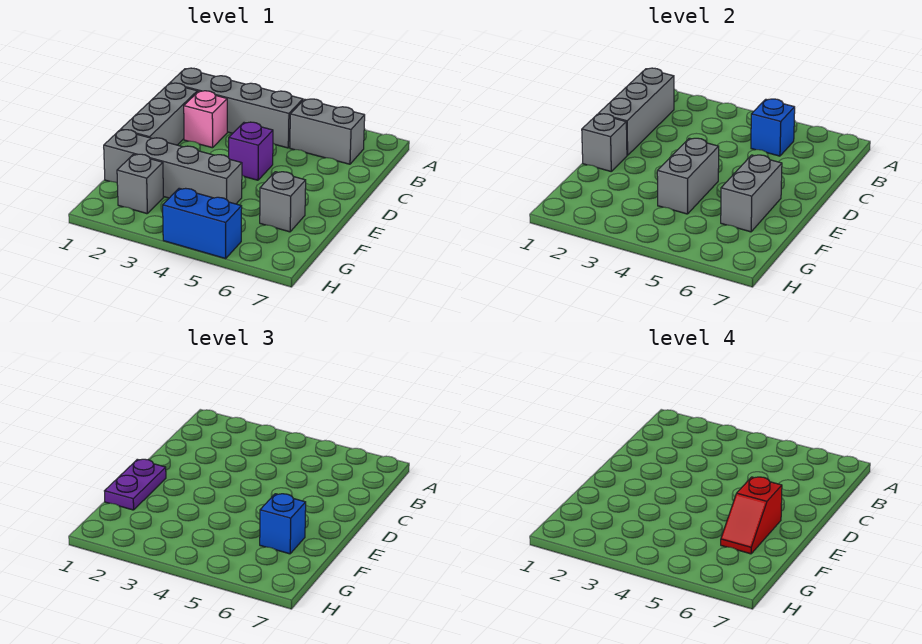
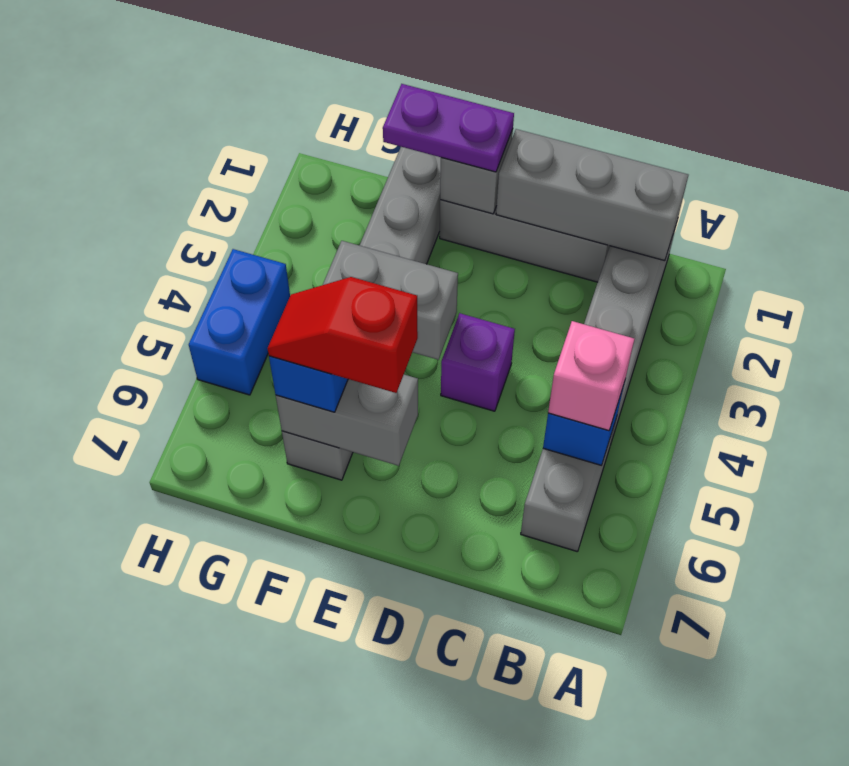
pink brick C2 level 1 -> pink brick B5 level 3
grey brick G2 level 1 -> none

